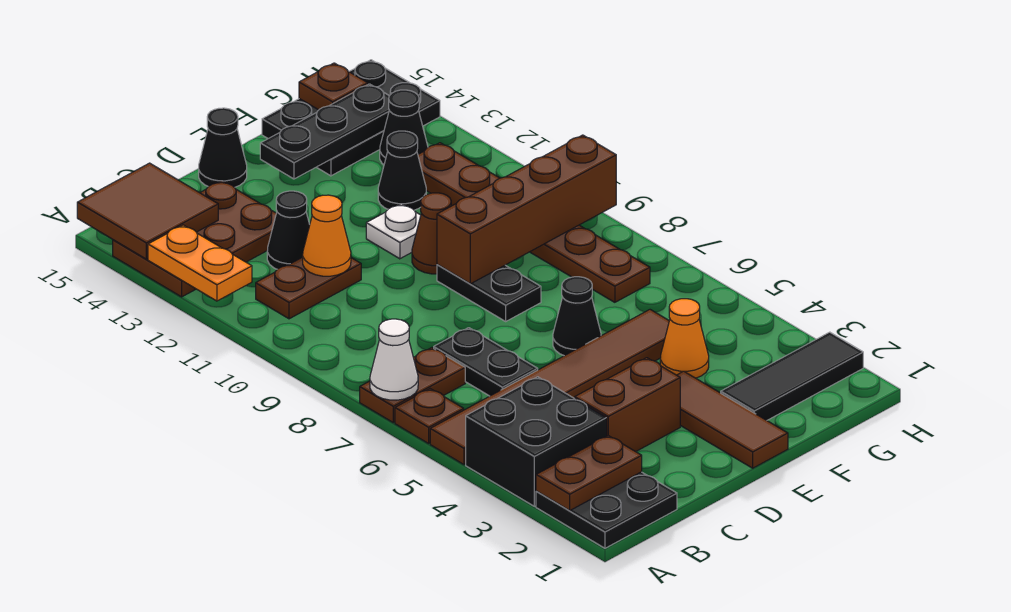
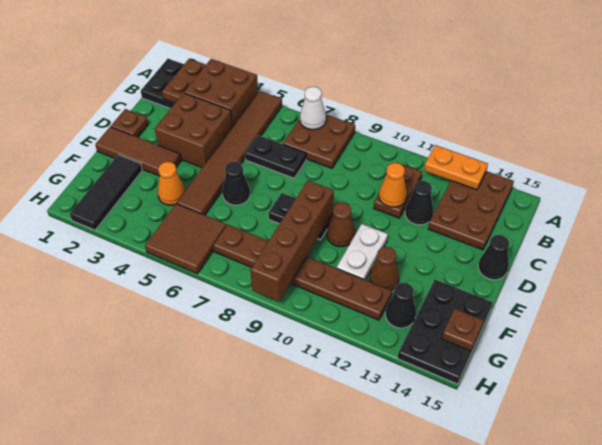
black brick A3:B4 level 1 -> brown brick A3:B4 level 1
brown plate A6 level 1 -> brown plate D1 level 1
brown plate A7:B7 level 1 -> brown plate A7:B8 level 1
brown tile A14:B15 level 2 -> brown tile G5:H6 level 1
brown brick C3:D3 level 1 -> brown brick C3:D4 level 1
white plate E11 level 1 -> white plate E11:F11 level 1
black plate E14:G14 level 2 -> none
black cone F12 level 1 -> brown cone F12 level 1

